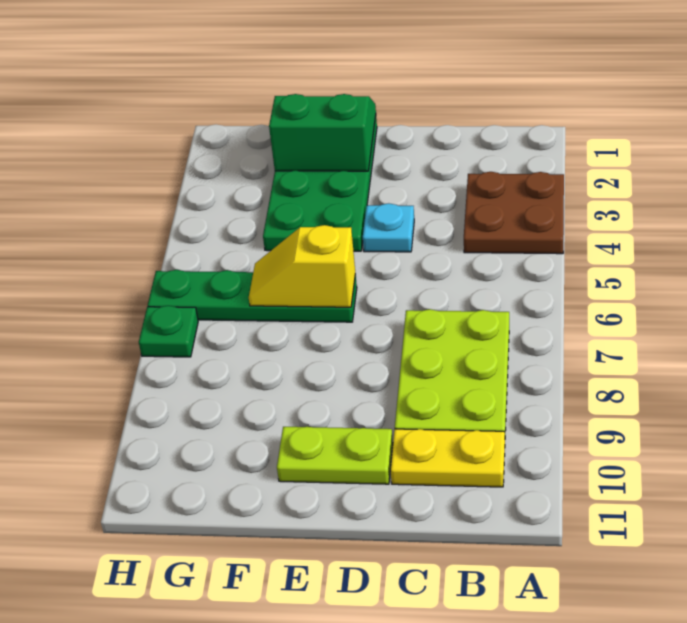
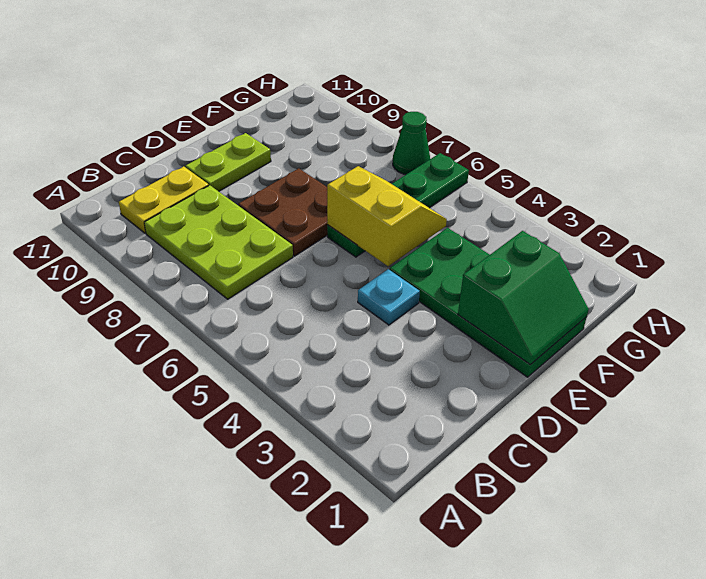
brown plate A3:B4 level 1 -> brown plate D7:E8 level 1
yellow slope E6:F6 level 2 top E -> yellow slope E5:F6 level 2 top E
green plate H7 level 1 -> green cone H7 level 1

